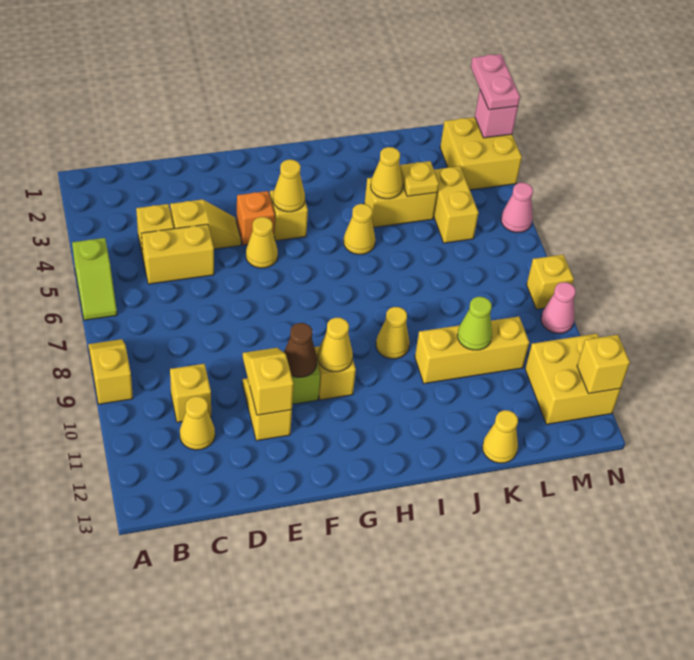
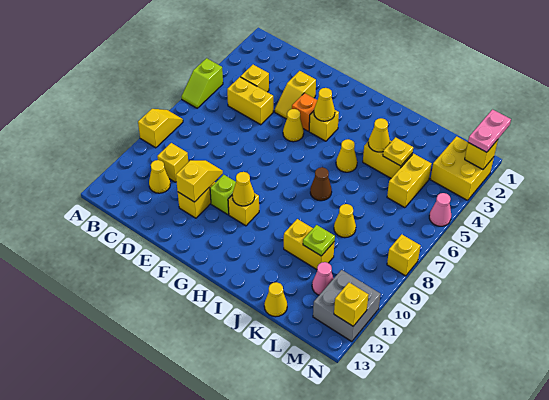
yellow slope D4:E4 level 1 top D -> yellow slope E3:E4 level 1 top 3
brown cone F10 level 2 -> brown cone I7 level 1
yellow cone I9 level 1 -> yellow cone K8 level 1
yellow brick J10:L10 level 1 -> yellow brick J10:K10 level 1
lime cone K10 level 2 -> lime plate K10 level 2
yellow brick M11:N12 level 1 -> grey brick M11:N12 level 1
pink brick N2 level 2 -> yellow brick N2 level 2
pink cone N9 level 1 -> pink cone L11 level 1

